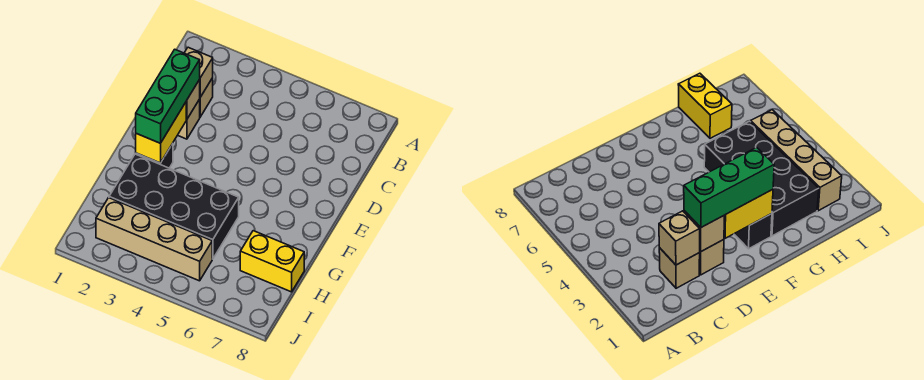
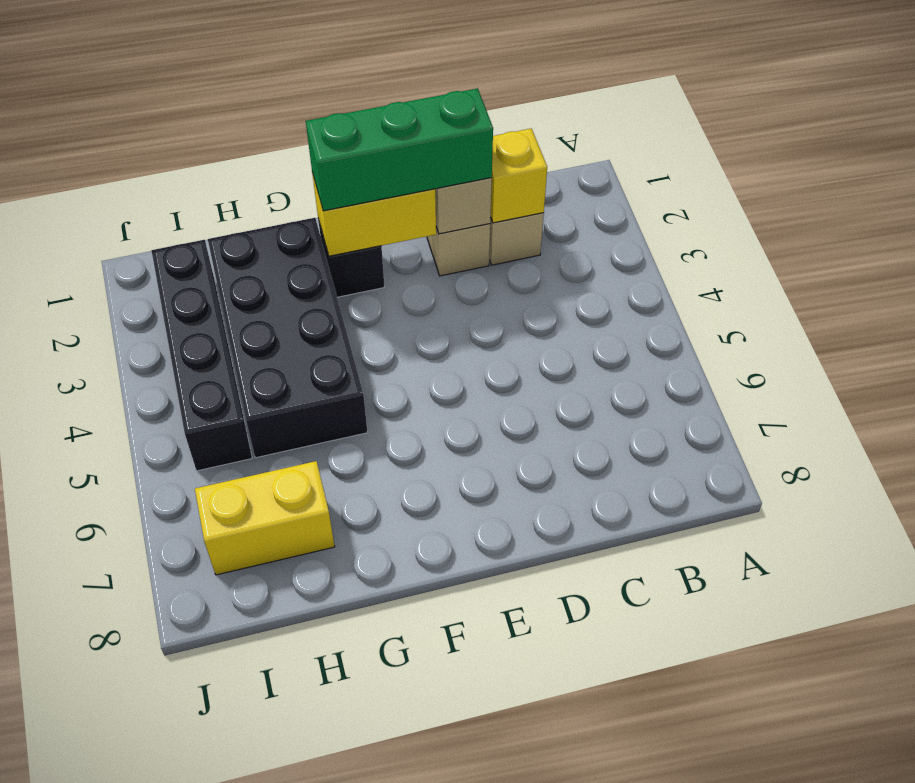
tan brick C2 level 2 -> yellow brick C2 level 2
yellow brick H7:H8 level 1 -> yellow brick H7:I7 level 1
tan brick I2:I5 level 1 -> black brick I2:I5 level 1

